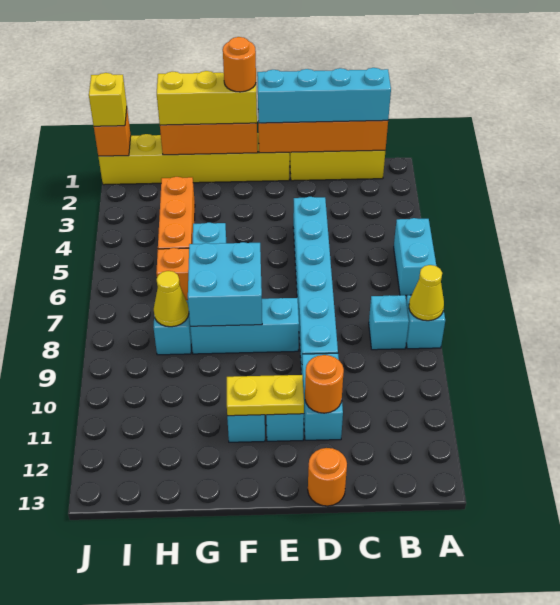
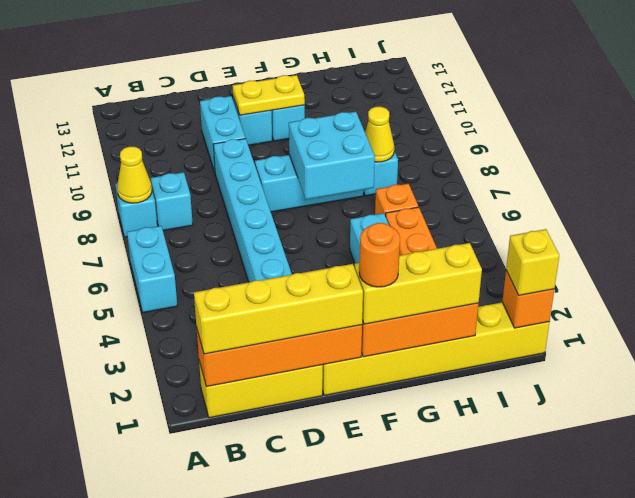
cyan brick B1:E1 level 3 -> yellow brick B1:E1 level 3
orange round brick D11 level 2 -> none
orange round brick D13 level 1 -> none

